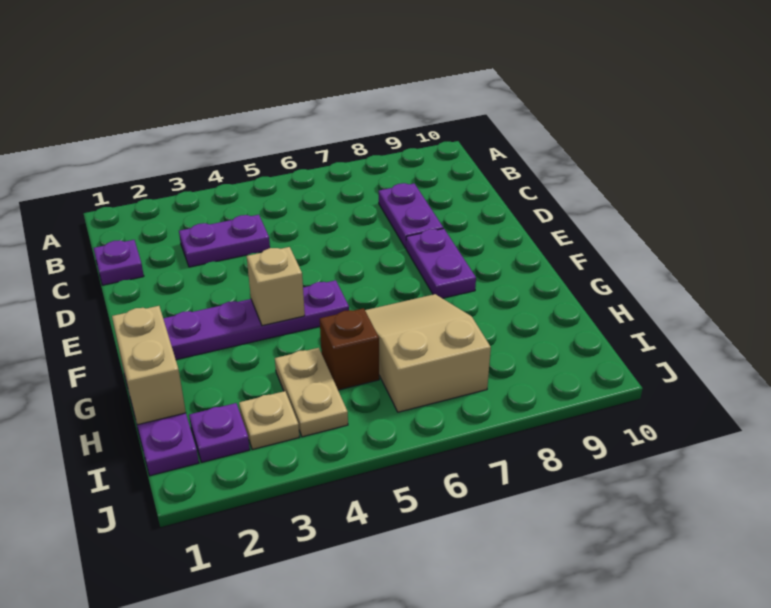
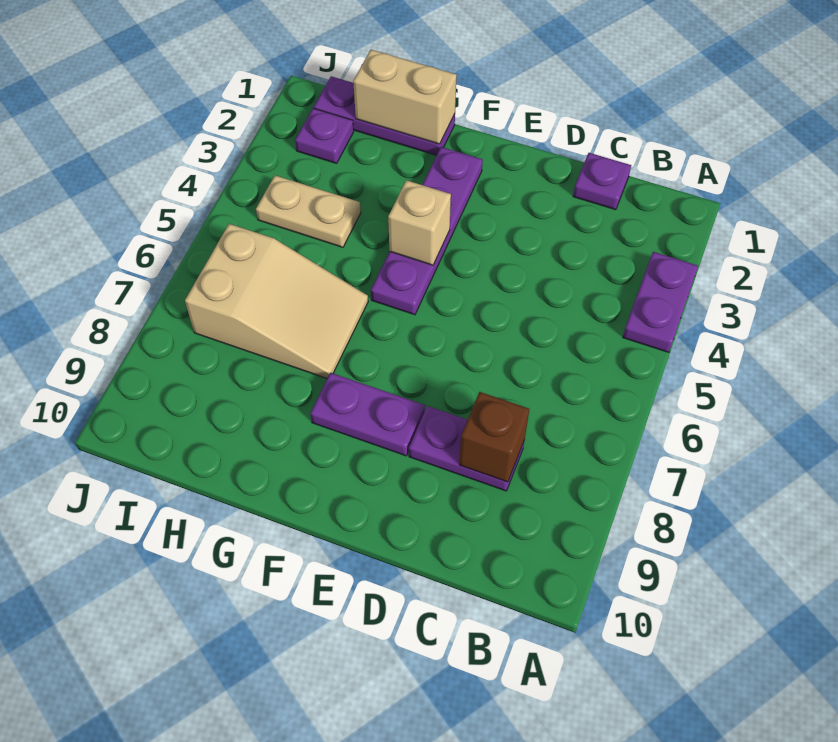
purple plate C3:C4 level 1 -> purple plate A3:A4 level 1
brown brick H5 level 1 -> brown brick C8 level 2
tan plate I3 level 1 -> none

